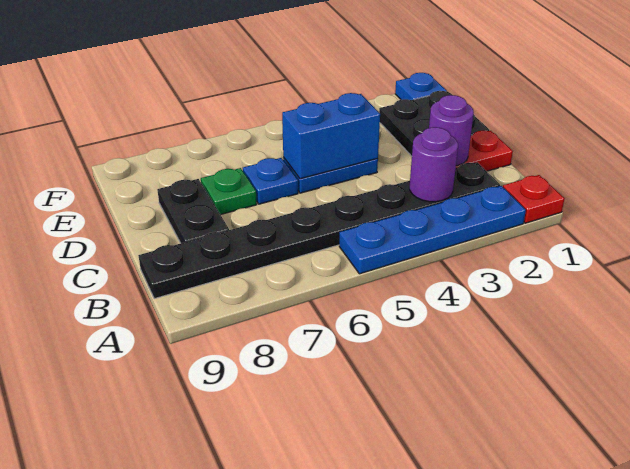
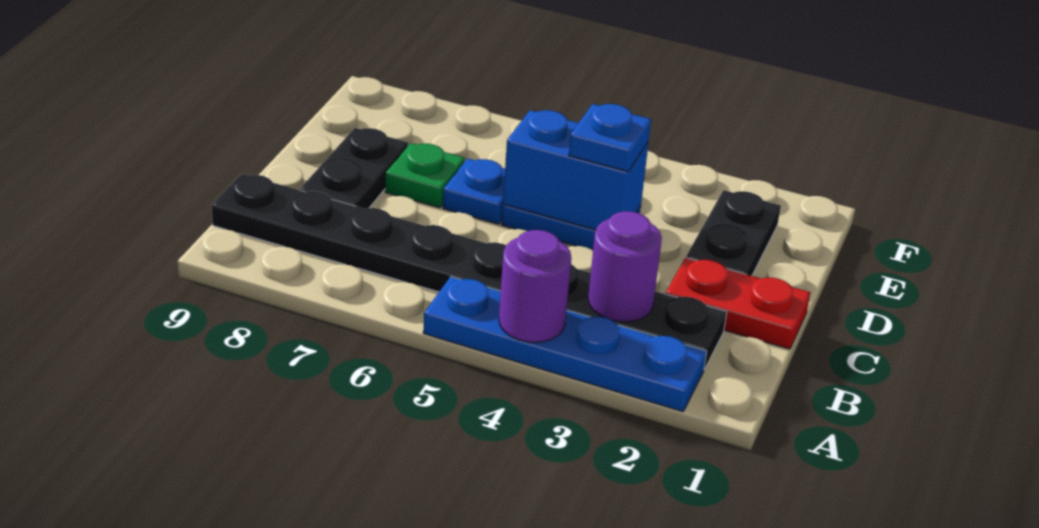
red plate A1 level 1 -> none
purple round brick C2 level 2 -> purple round brick A4 level 2
black plate D1:E2 level 1 -> black plate D2:E2 level 1
blue plate F1 level 1 -> blue plate D4 level 3

